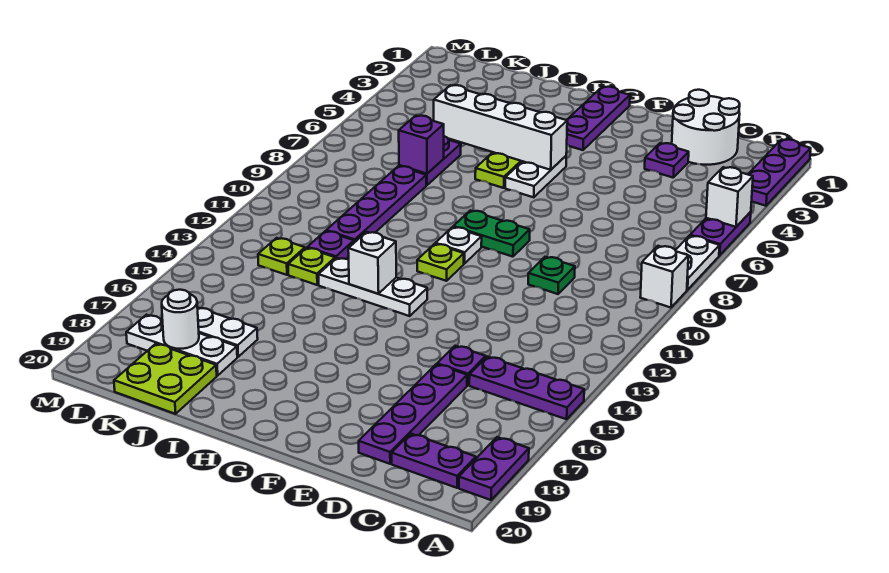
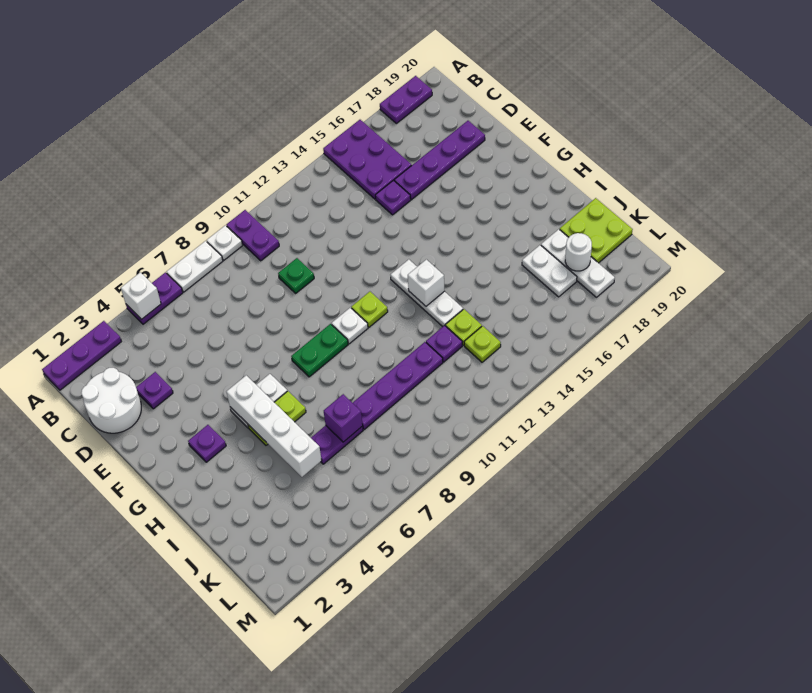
white brick A9 level 1 -> white plate A9 level 1
purple plate A15:C15 level 1 -> purple plate A15:C16 level 1
purple plate B19:C19 level 1 -> purple plate A10:B10 level 1
green plate F9:G9 level 1 -> green plate G8:G9 level 1
purple plate G1:G3 level 1 -> purple plate G3 level 1

